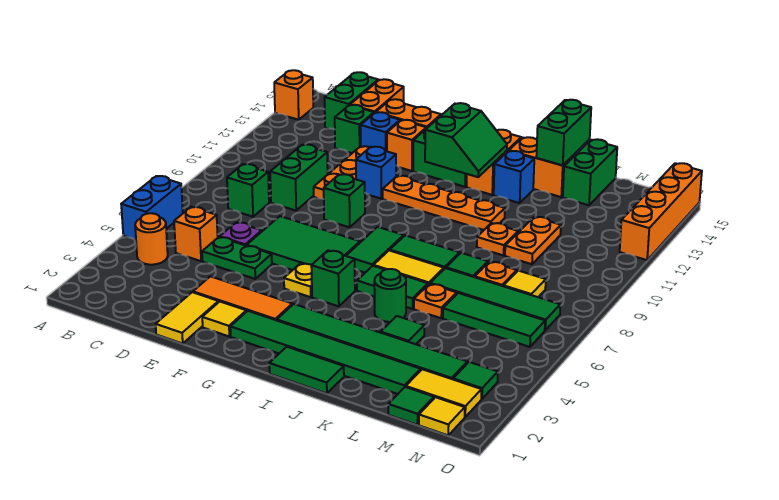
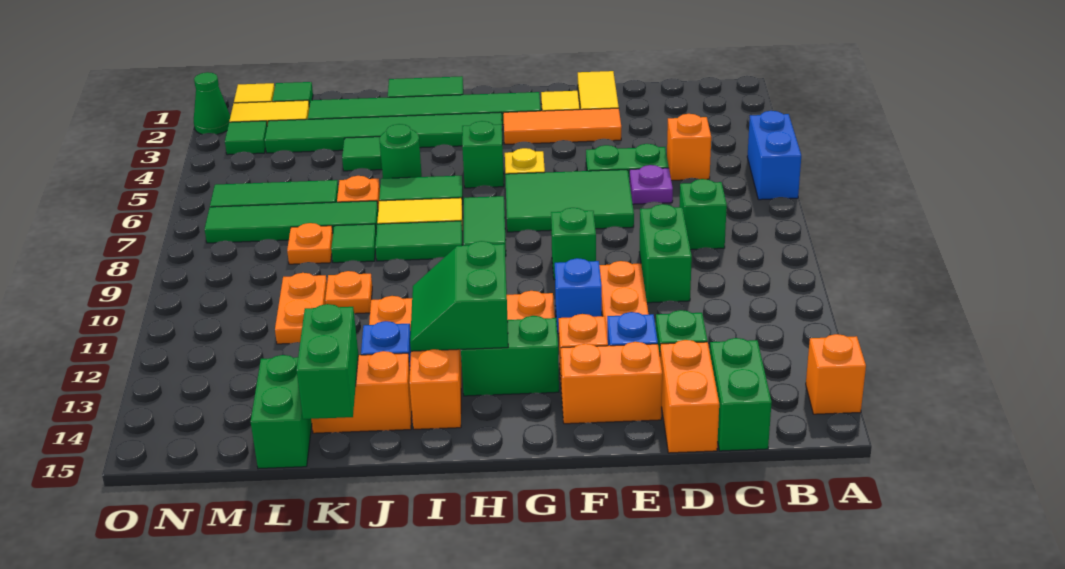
orange round brick B4 level 1 -> none
yellow tile M8 level 1 -> none
none -> green cone O2 level 1
orange brick O12:O15 level 1 -> none

